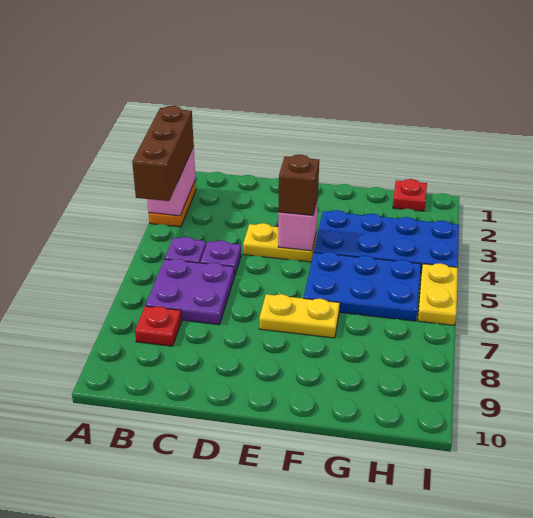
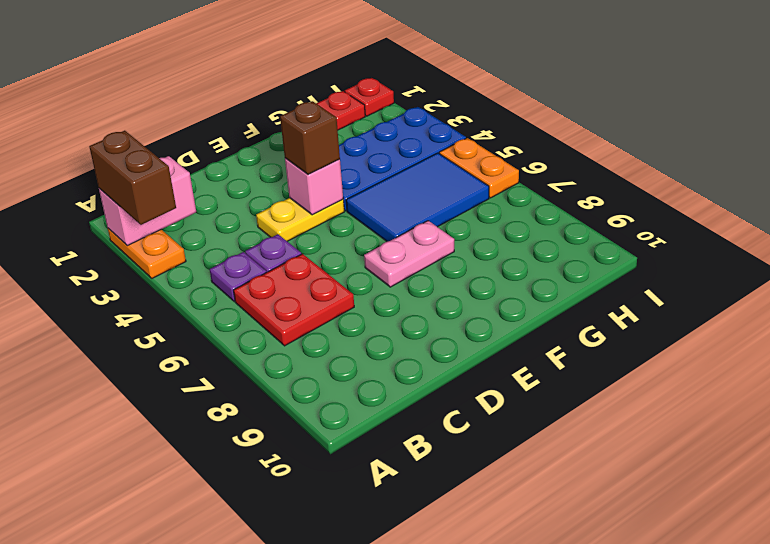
pink brick A2:A3 level 2 -> pink brick A2:B2 level 2
brown brick A2:A4 level 3 -> brown brick A2:A3 level 3
purple plate B6:C7 level 1 -> red plate B6:C7 level 1
red plate B8 level 1 -> red plate I1 level 1
yellow plate E7:F7 level 1 -> pink plate E7:F7 level 1
blue plate F5:H6 level 1 -> blue tile F5:H6 level 1
yellow plate I5:I6 level 1 -> orange plate I5:I6 level 1

